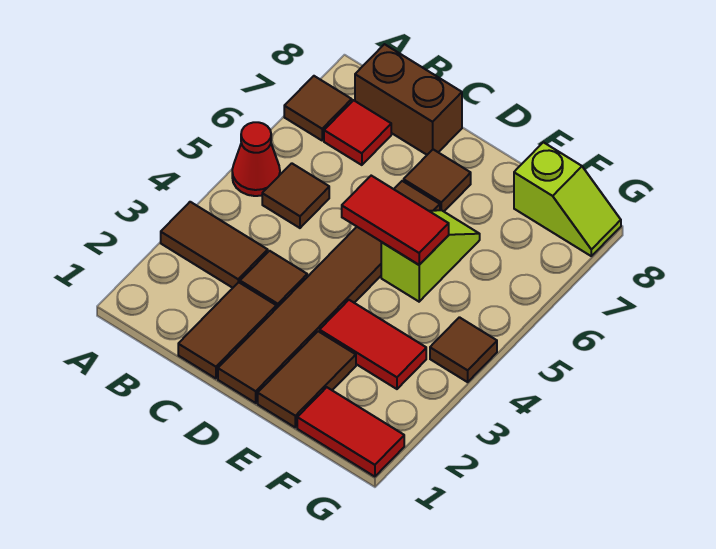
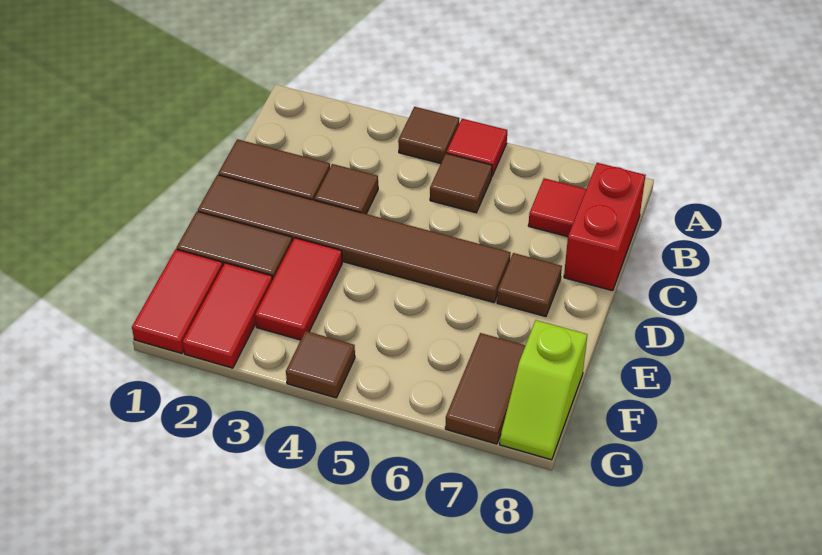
brown tile A3:B3 level 1 -> brown tile F7:G7 level 1
red cone A5 level 1 -> red tile A5 level 1
brown tile A7 level 1 -> brown tile A4 level 1
brown brick B8:C8 level 1 -> red brick B8:C8 level 1
red tile D5:E5 level 2 -> red tile F2:G2 level 1
lime slope E5:E6 level 1 top 5 -> none

